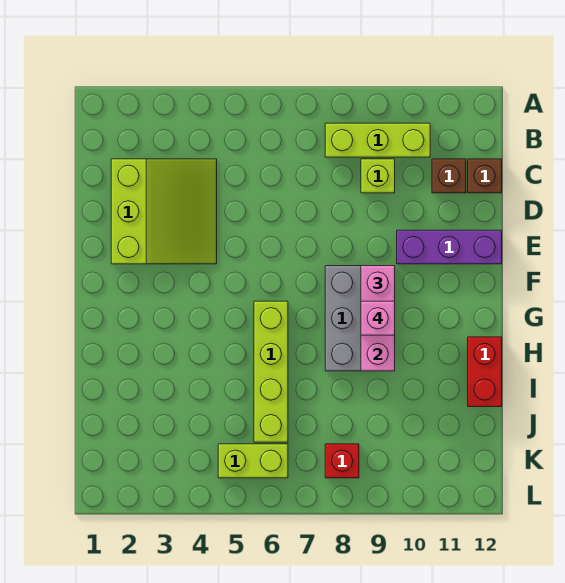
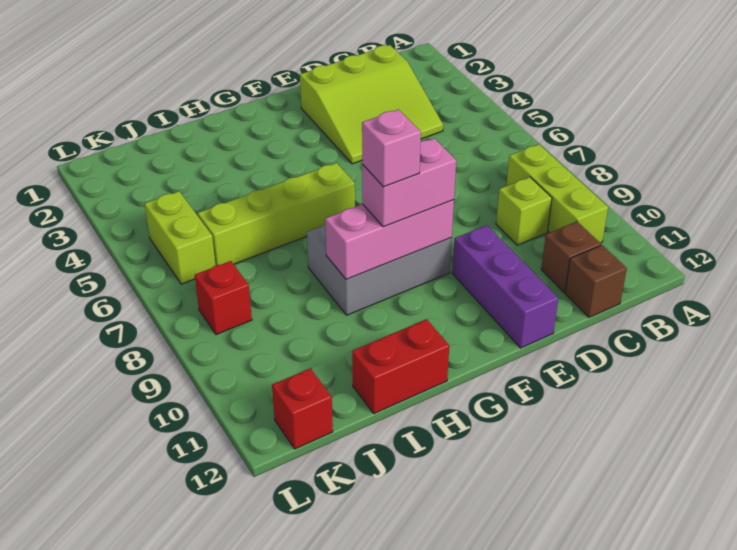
none -> red brick K12 level 1

